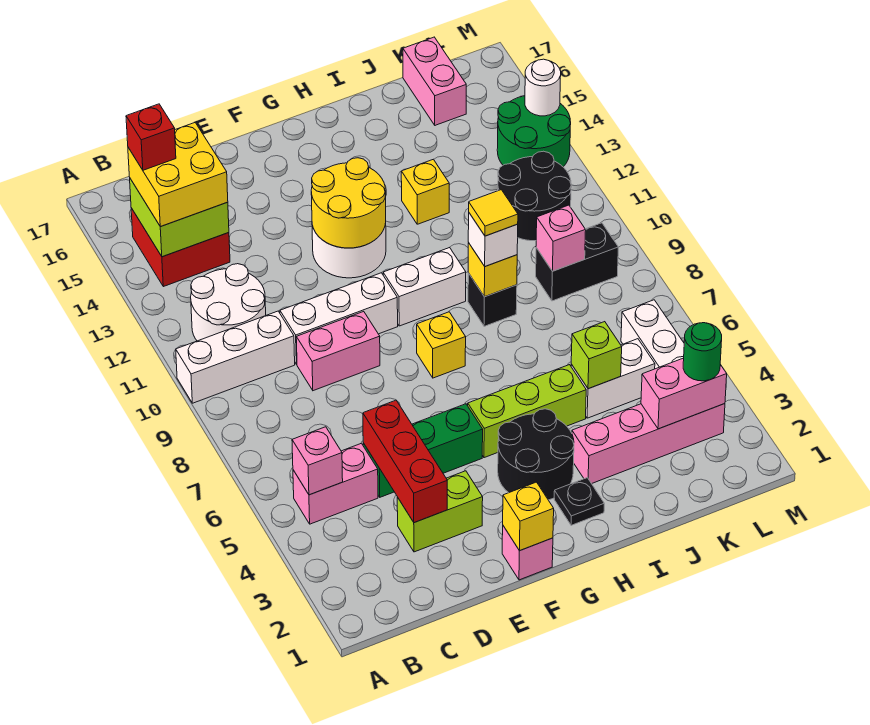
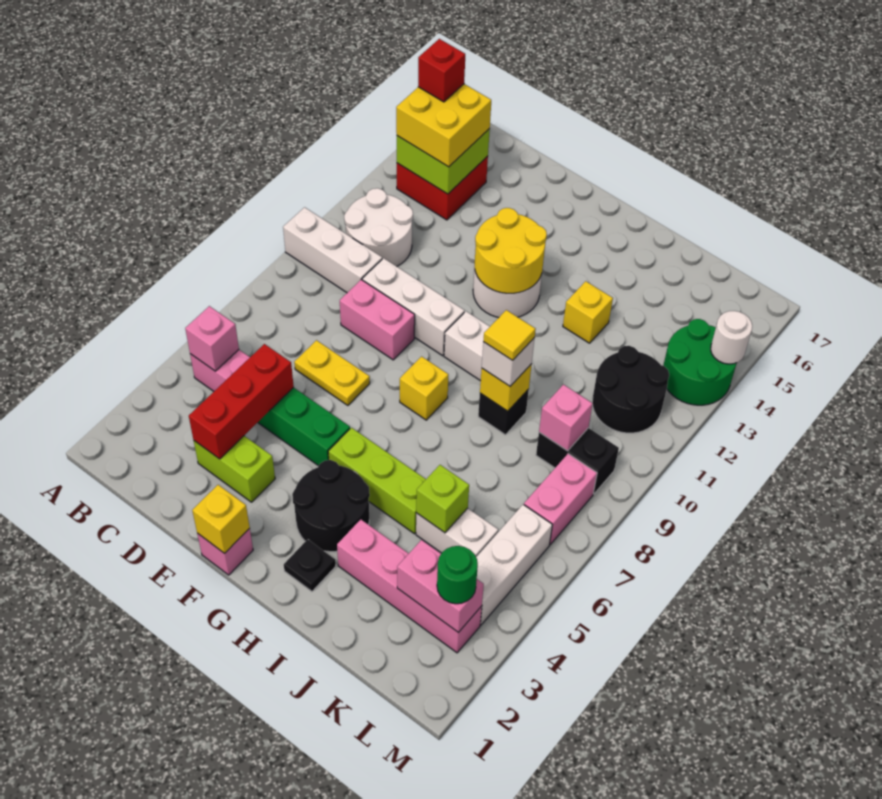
none -> yellow plate D7:E7 level 1
pink brick K16:K17 level 1 -> pink brick L7:L8 level 1

